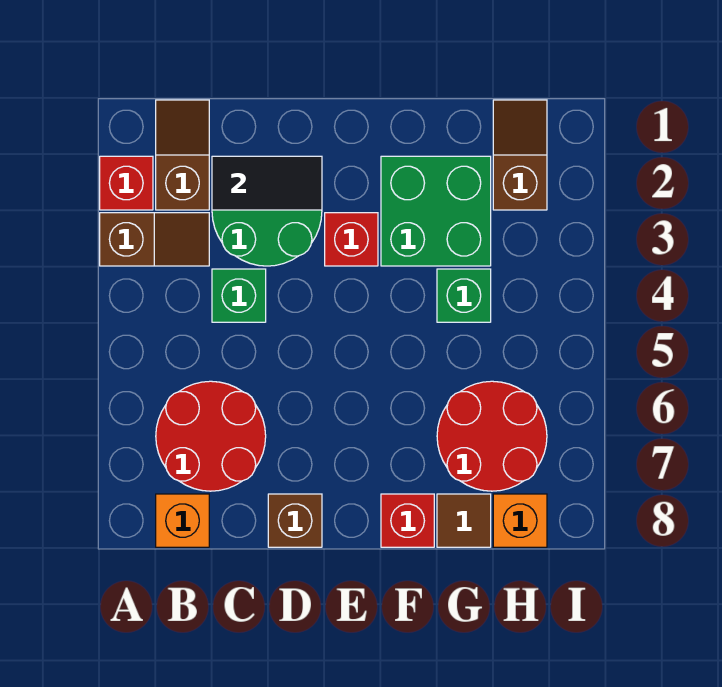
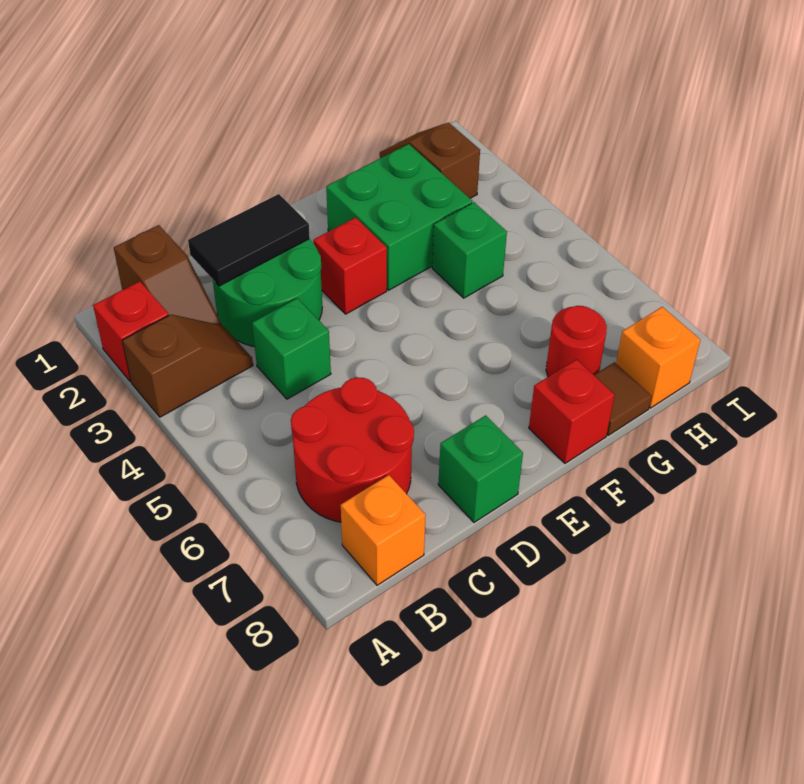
brown slope B1:B2 level 1 top 2 -> brown slope B1:B2 level 1 top 1
brown brick D8 level 1 -> green brick D8 level 1
red round brick G6:H7 level 1 -> red round brick G7 level 1

